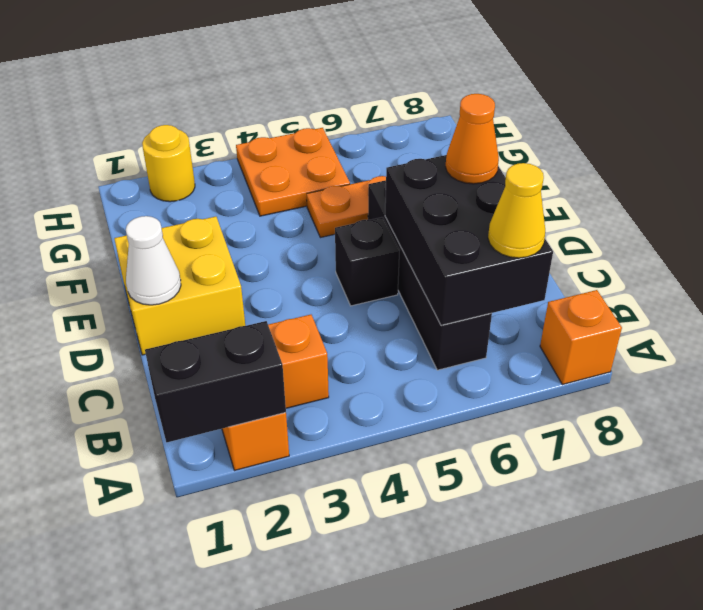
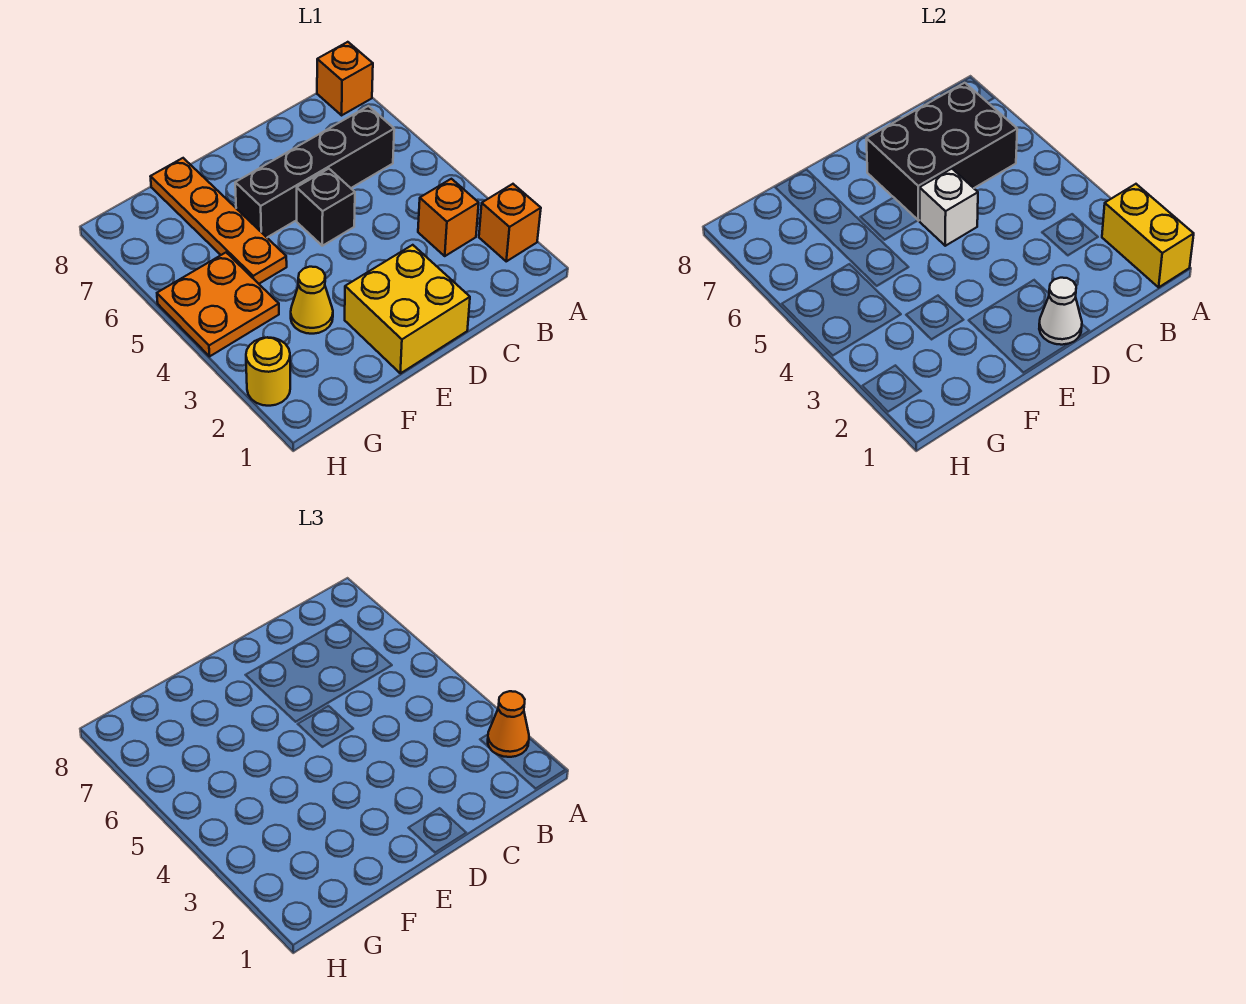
black brick A1:A2 level 2 -> yellow brick A1:A2 level 2
yellow cone B7 level 3 -> yellow cone F3 level 1
none -> white brick D5 level 2
orange cone D7 level 3 -> orange cone A2 level 3

